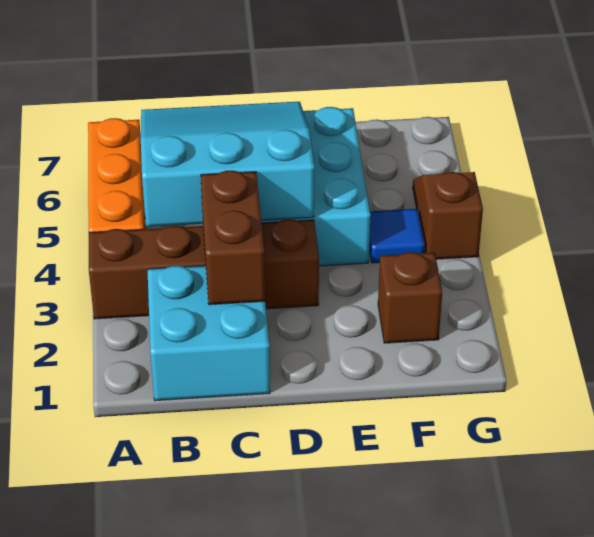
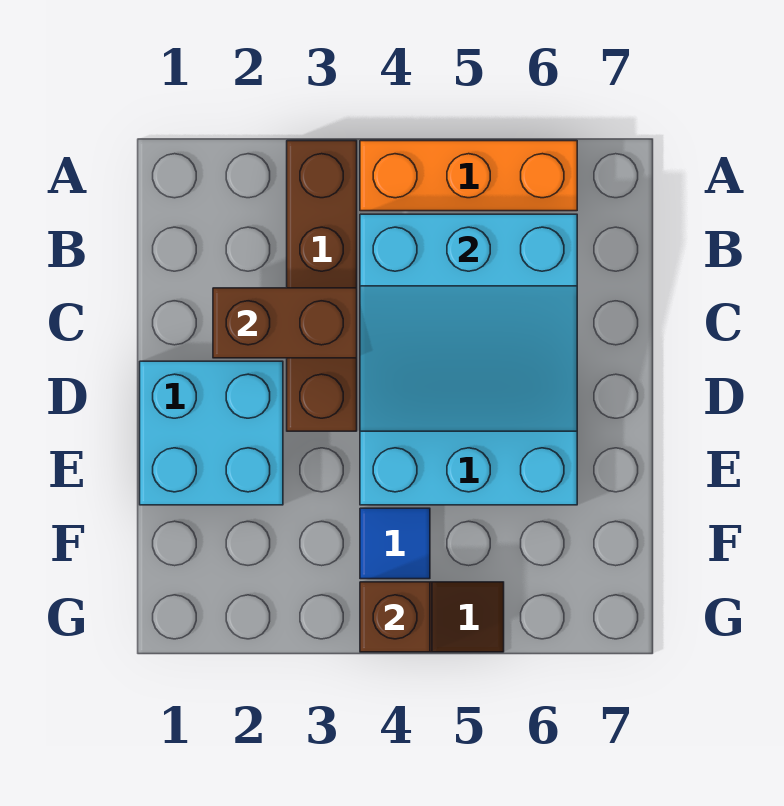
cyan brick B1:C2 level 1 -> cyan brick D1:E2 level 1
cyan slope B4:D6 level 2 top 4 -> cyan slope B4:D6 level 2 top B
brown brick F2 level 1 -> brown brick G4 level 2

